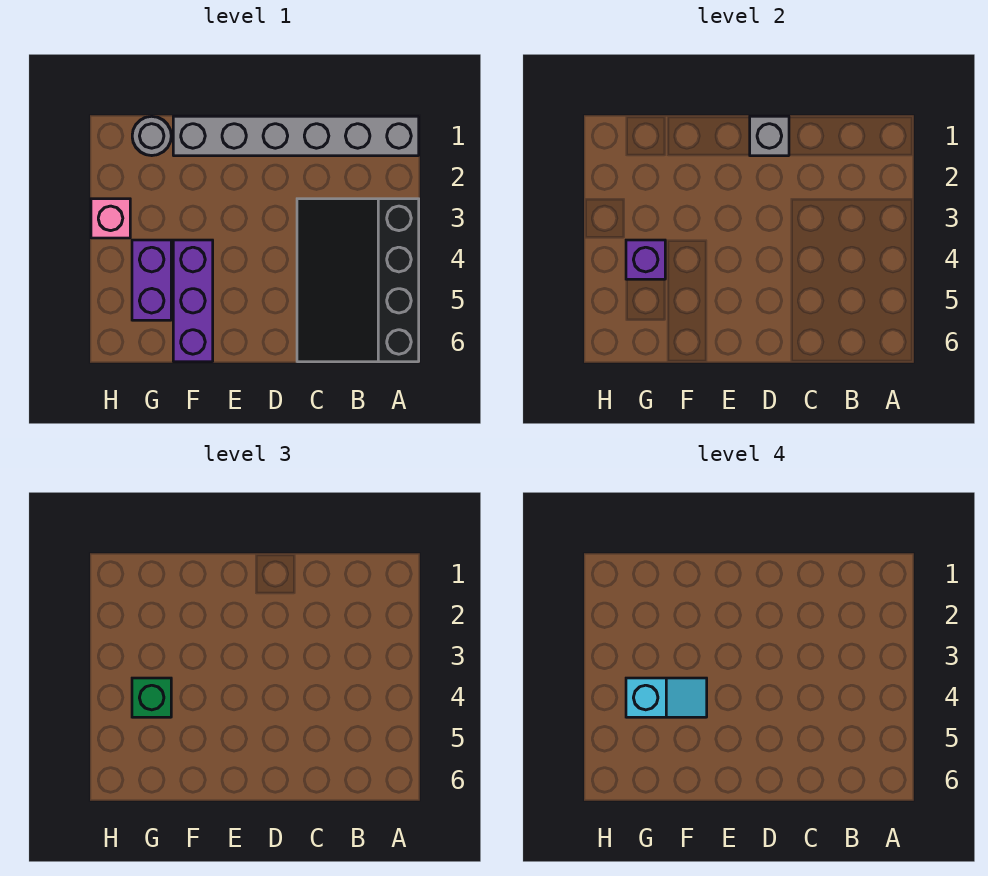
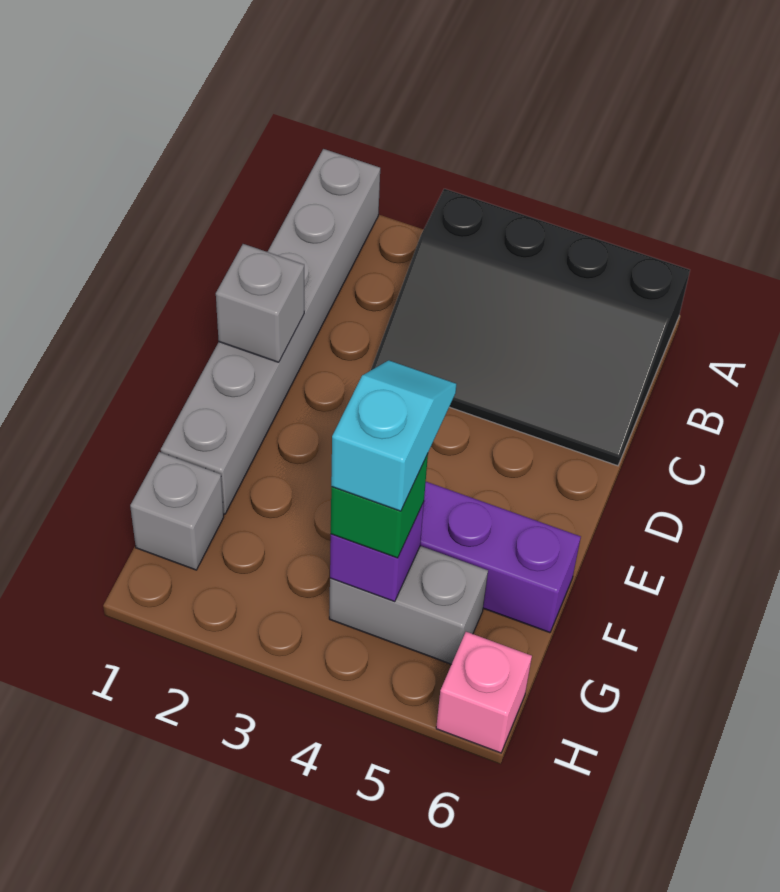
grey round brick G1 level 1 -> grey brick G1 level 1
purple brick G4:G5 level 1 -> grey brick G4:G5 level 1
pink brick H3 level 1 -> pink brick H6 level 1

